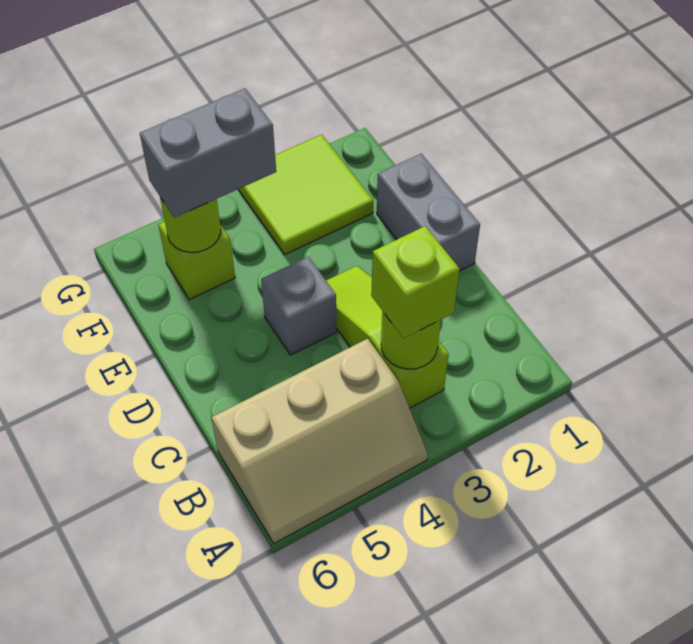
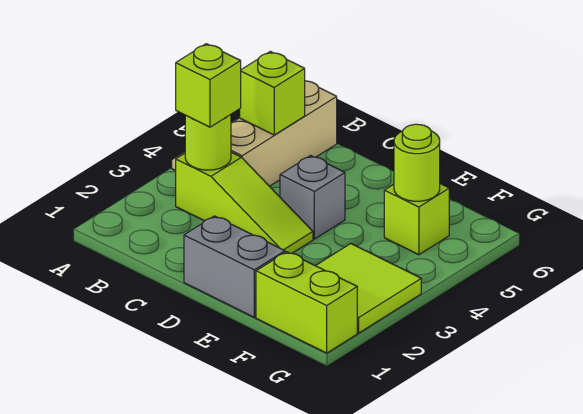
none -> lime brick B5 level 2
none -> lime brick F1:G1 level 1
grey brick F4:F5 level 3 -> none

